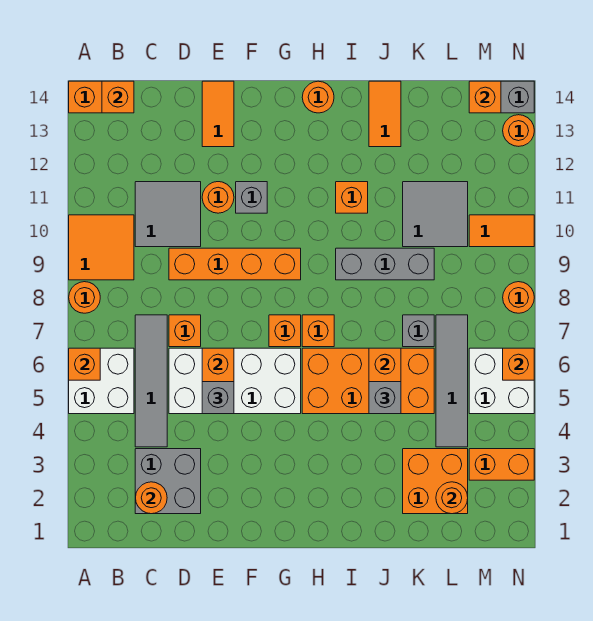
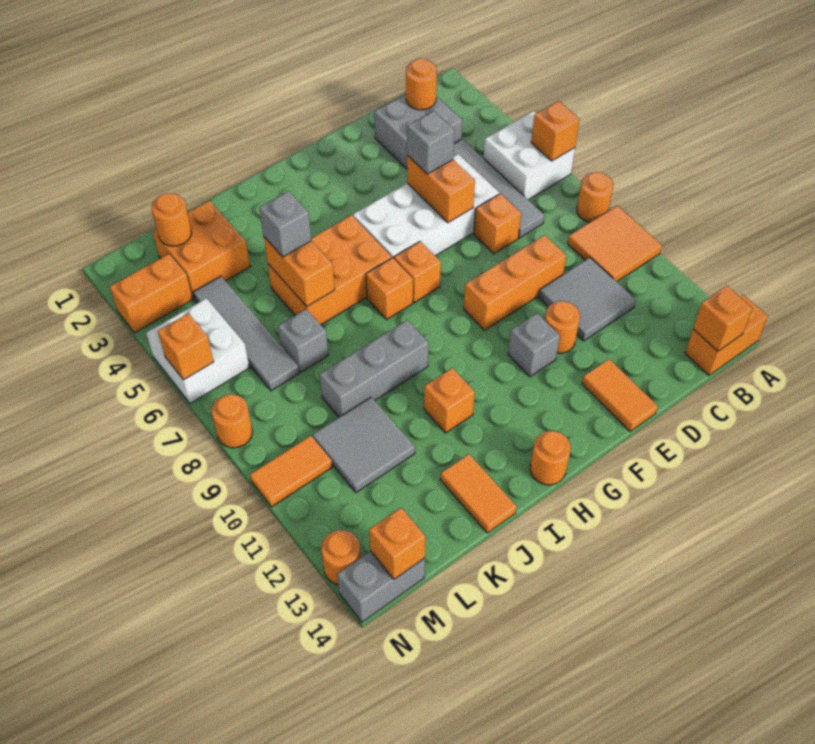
orange brick D9:G9 level 1 -> orange brick D9:F9 level 1
orange brick H5:K6 level 1 -> orange brick H5:J6 level 1

